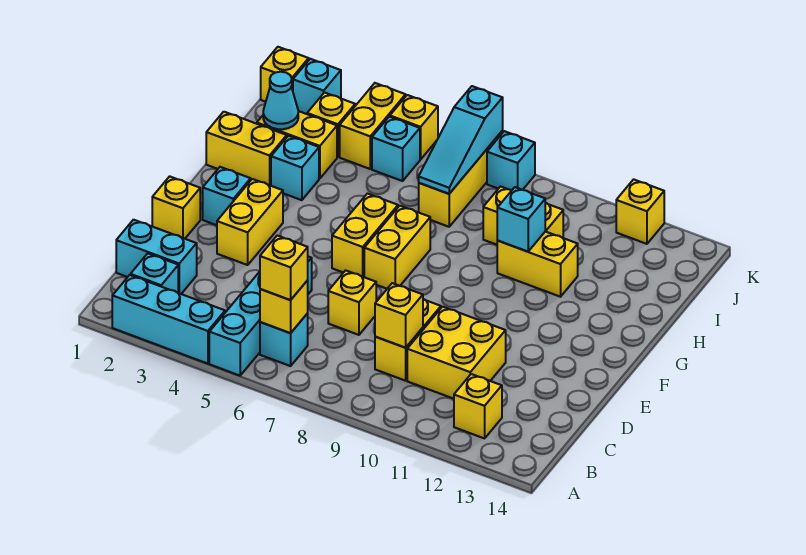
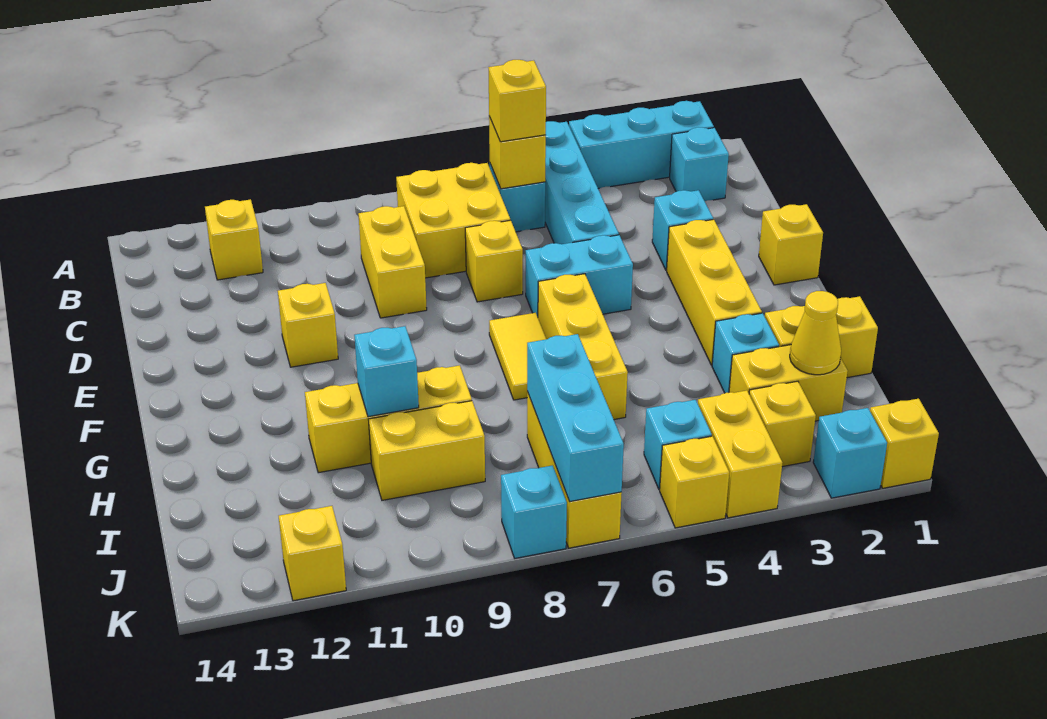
cyan brick C1:C2 level 1 -> cyan brick E5:E6 level 1
yellow brick C9 level 2 -> yellow brick E11 level 1
yellow brick C10:D11 level 1 -> yellow brick B7:C8 level 1
yellow brick E3:F3 level 1 -> yellow brick E3:G3 level 1
cyan brick F2 level 1 -> cyan brick D3 level 1
yellow brick F6:G6 level 1 -> yellow brick F6:H6 level 1
yellow brick F7:G7 level 1 -> yellow tile F7:G7 level 1
yellow brick H10:H11 level 1 -> yellow brick H9:H11 level 1
cyan cone I2 level 2 -> yellow cone I2 level 2
cyan slope I7:K7 level 2 top K -> cyan brick I7:K7 level 2

